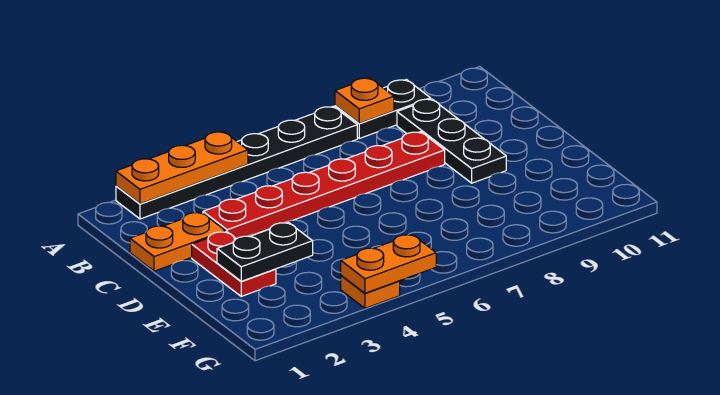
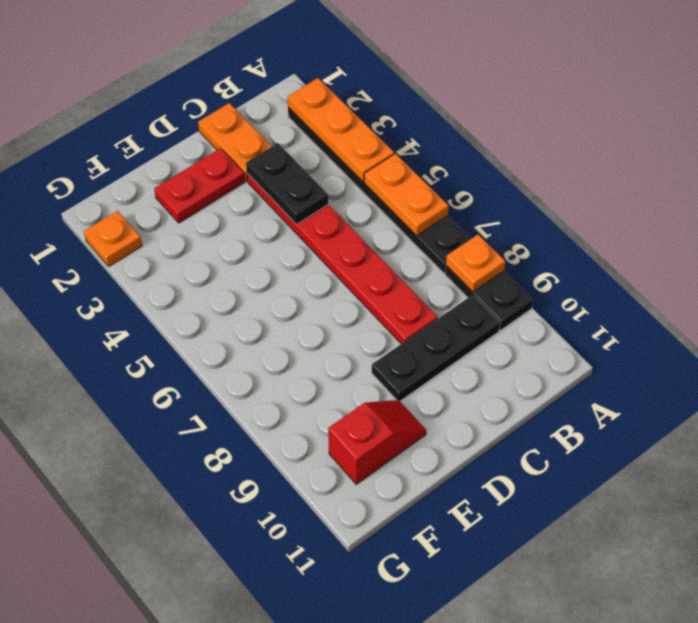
black plate E2:E3 level 2 -> black plate C3:C4 level 2
none -> red slope E10:F10 level 1 top F
orange plate G4 level 1 -> orange plate G2 level 1
orange plate G4:G5 level 2 -> orange plate A5:A6 level 2

